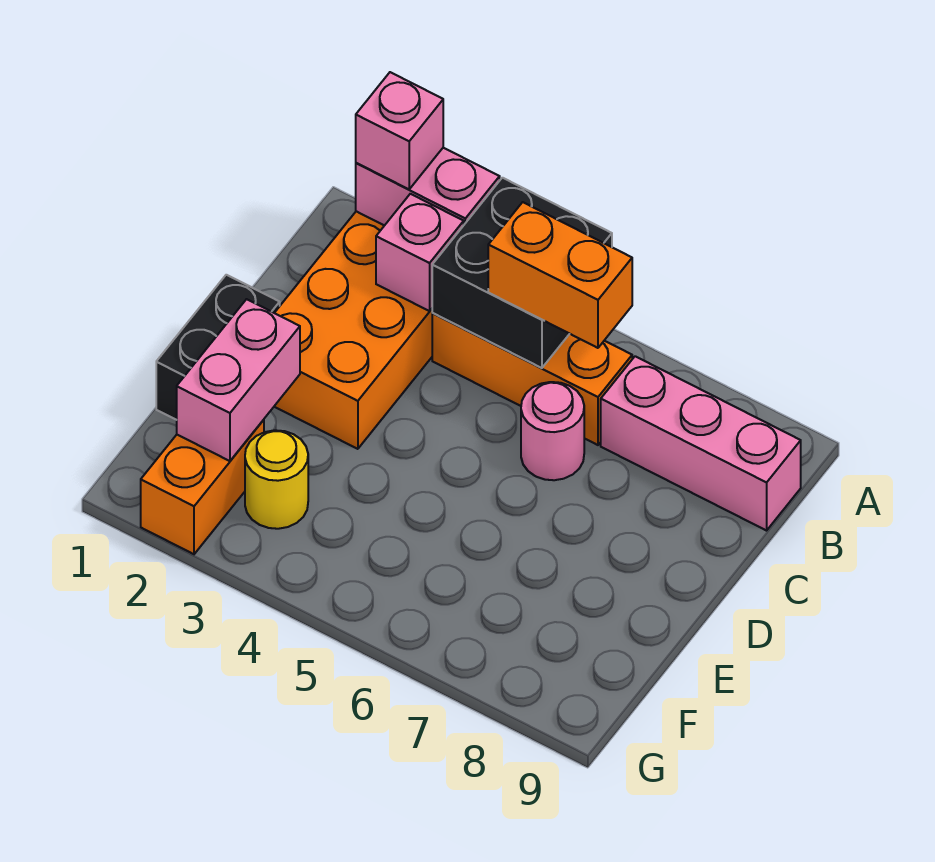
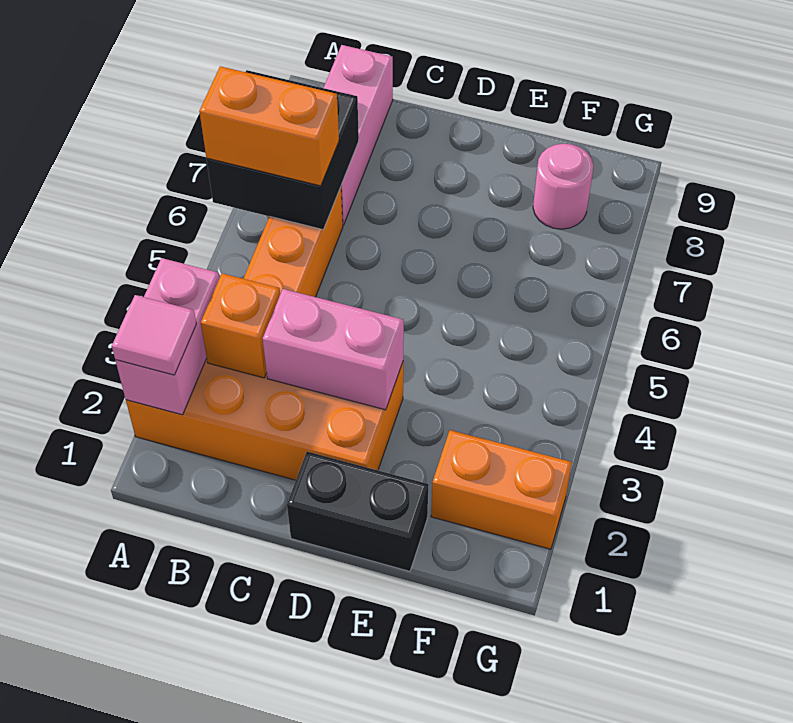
pink brick A2 level 3 -> pink tile A2 level 3
black brick A4:B5 level 2 -> black brick A6:B7 level 2
pink brick B3 level 2 -> orange brick B3 level 2
orange brick B5:B6 level 3 -> orange brick A6:B6 level 3
pink round brick C6 level 1 -> pink round brick F8 level 1
pink brick E2:F2 level 2 -> pink brick C3:D3 level 2
yellow round brick F3 level 1 -> none

